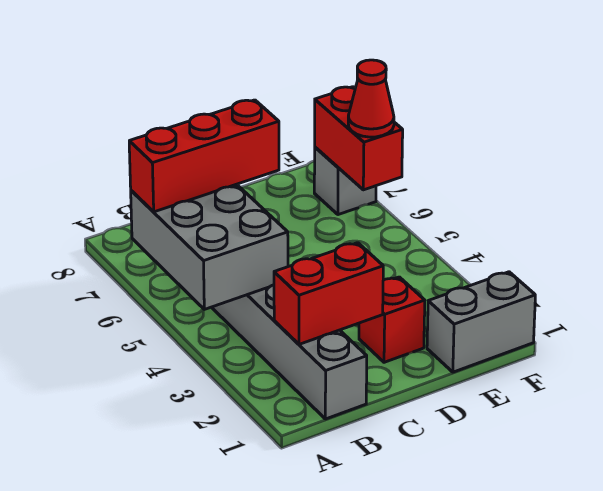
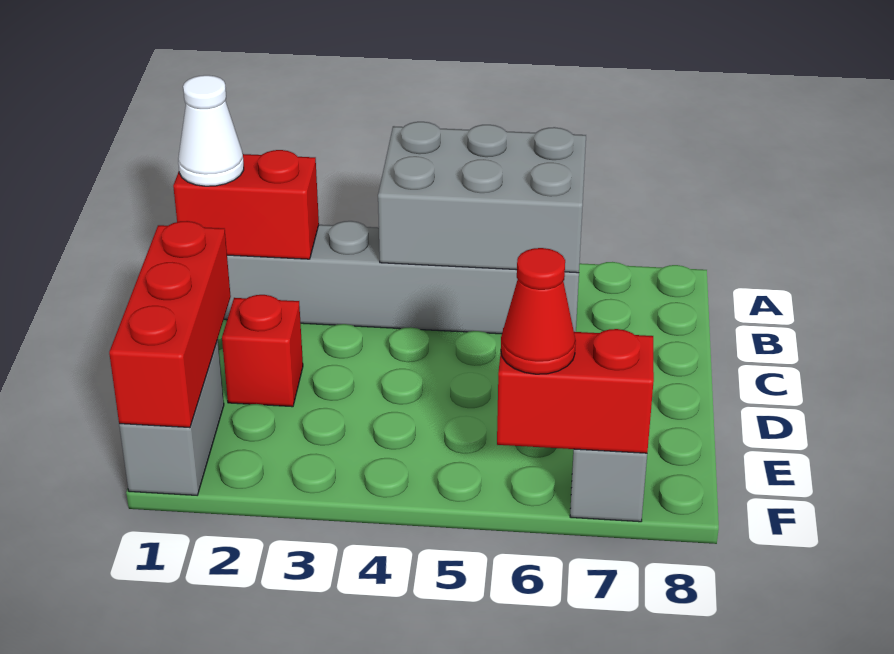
red brick A6:C6 level 3 -> red brick D1:F1 level 2
none -> white cone B1 level 3
red brick B2:C2 level 2 -> red brick B1:B2 level 2

